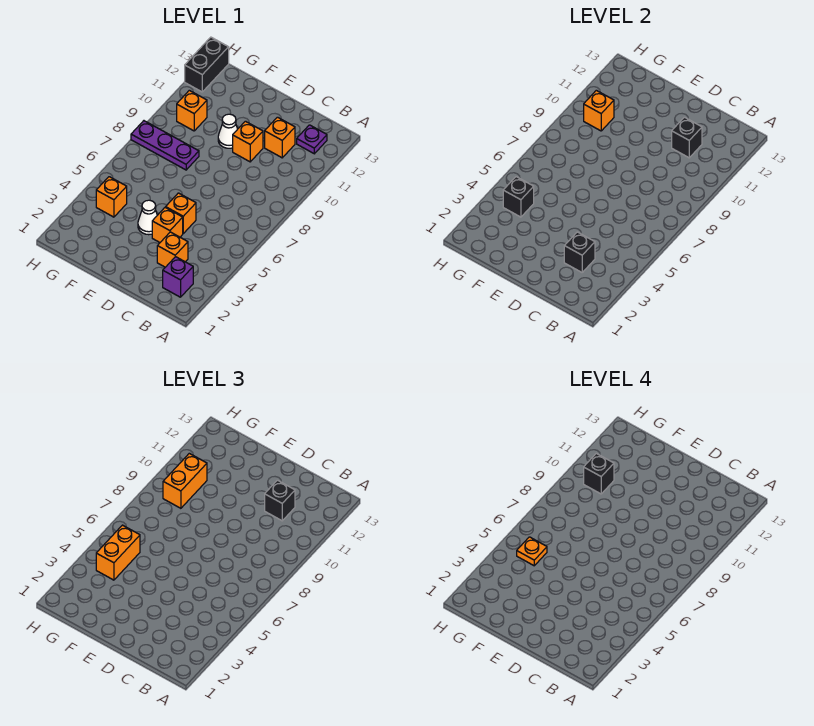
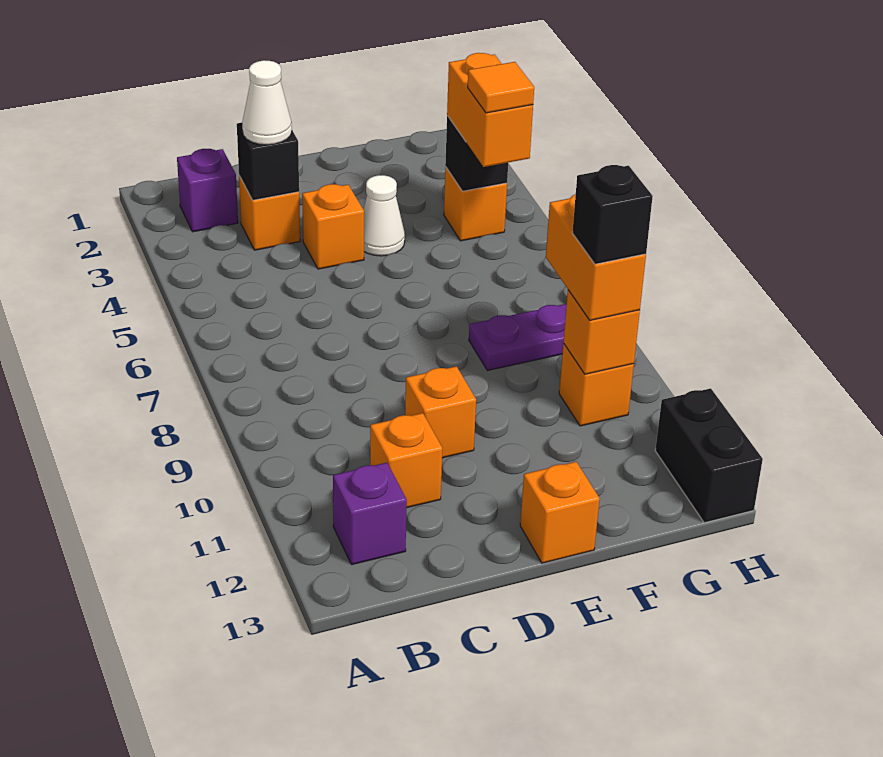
purple plate B12 level 1 -> purple brick B12 level 1
black brick C11 level 2 -> none
black brick C11 level 3 -> none
orange brick D5 level 1 -> orange brick E13 level 1
white cone E10 level 1 -> white cone C3 level 3
orange plate G5 level 4 -> orange tile G5 level 4

